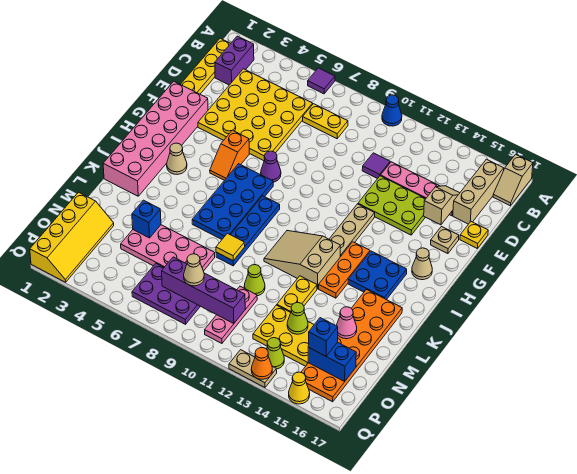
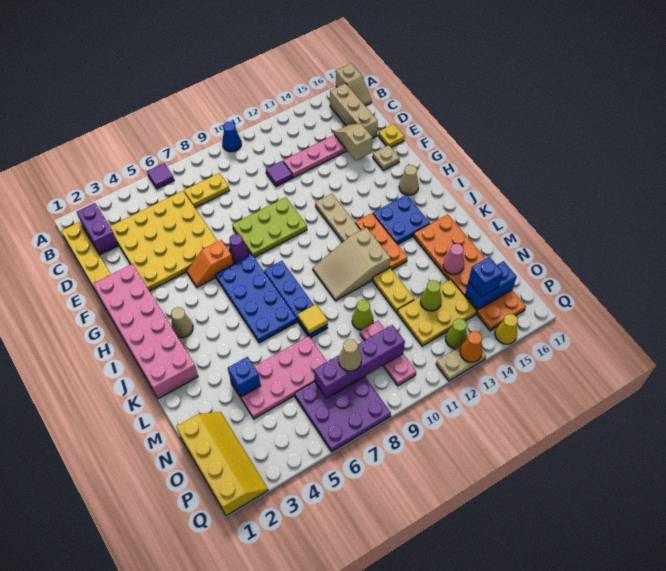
lime plate E12:F14 level 1 -> lime plate F8:G10 level 1
orange slope G5:H5 level 1 top G -> orange slope G5:G6 level 1 top 6
purple plate O6:P8 level 1 -> purple plate O6:Q8 level 1

